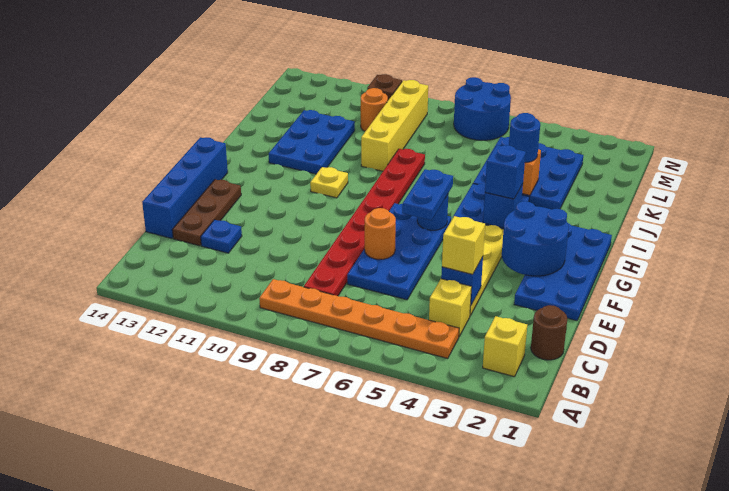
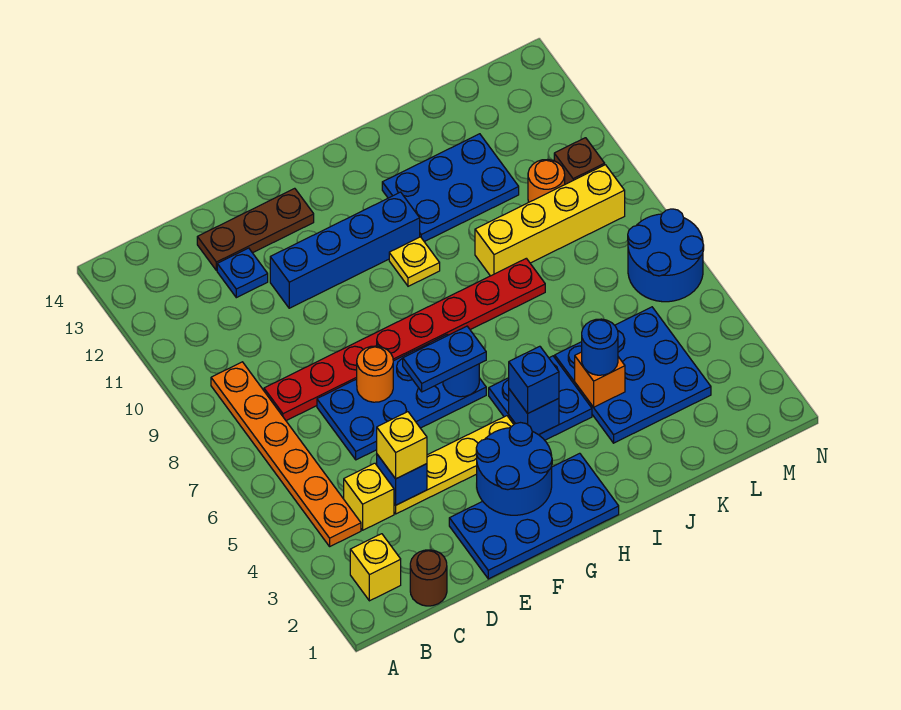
blue brick D14:G14 level 1 -> blue brick E11:H11 level 1

